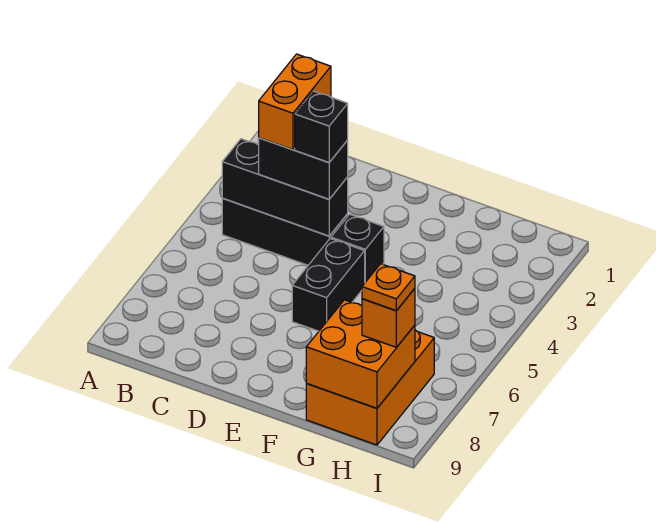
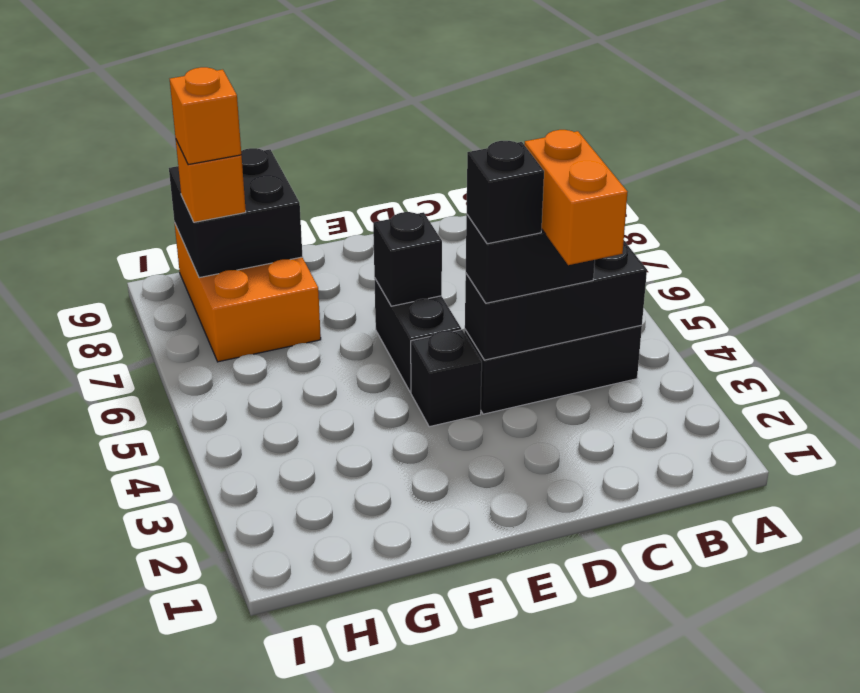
none -> black brick E6 level 2
orange brick G8:H9 level 2 -> black brick G8:H9 level 2
orange plate H8 level 4 -> orange brick H8 level 4

